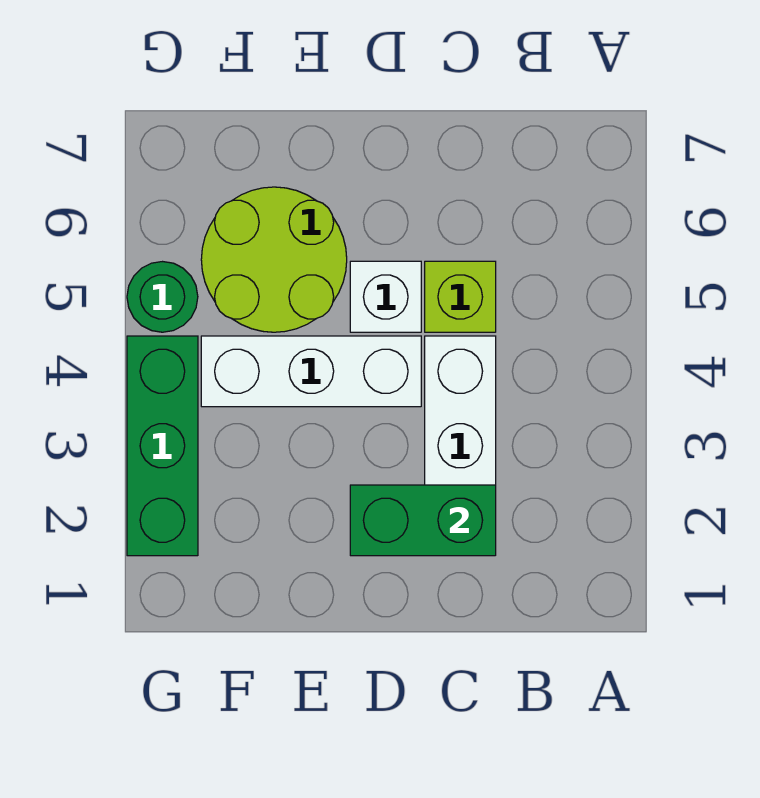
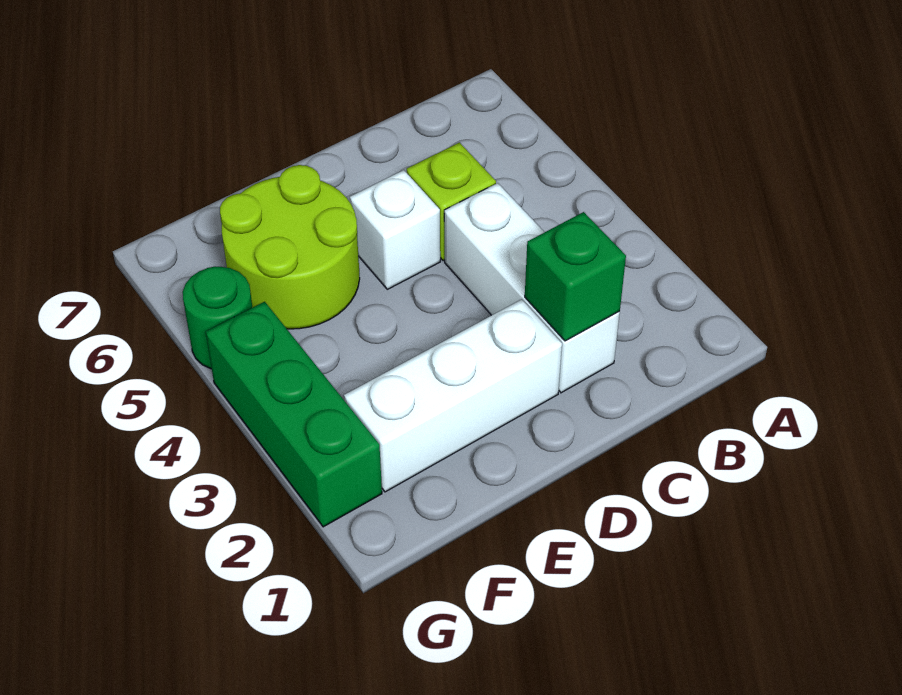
green brick C2:D2 level 2 -> green brick C2 level 2
white brick D4:F4 level 1 -> white brick D2:F2 level 1

